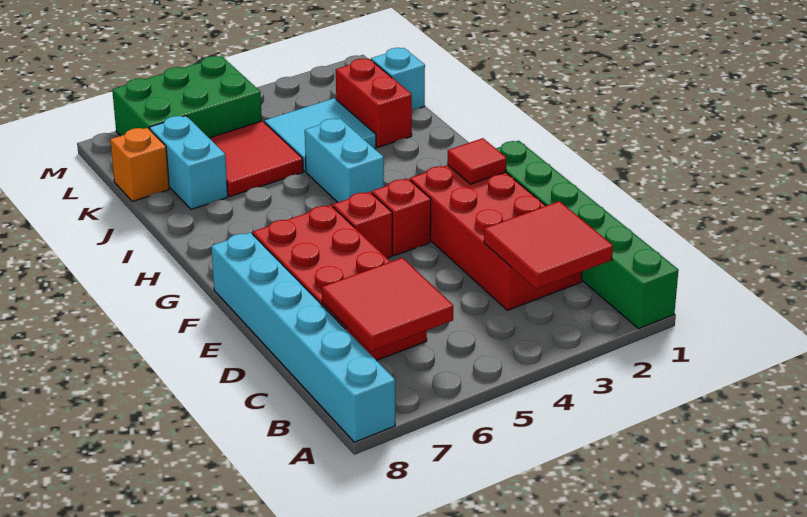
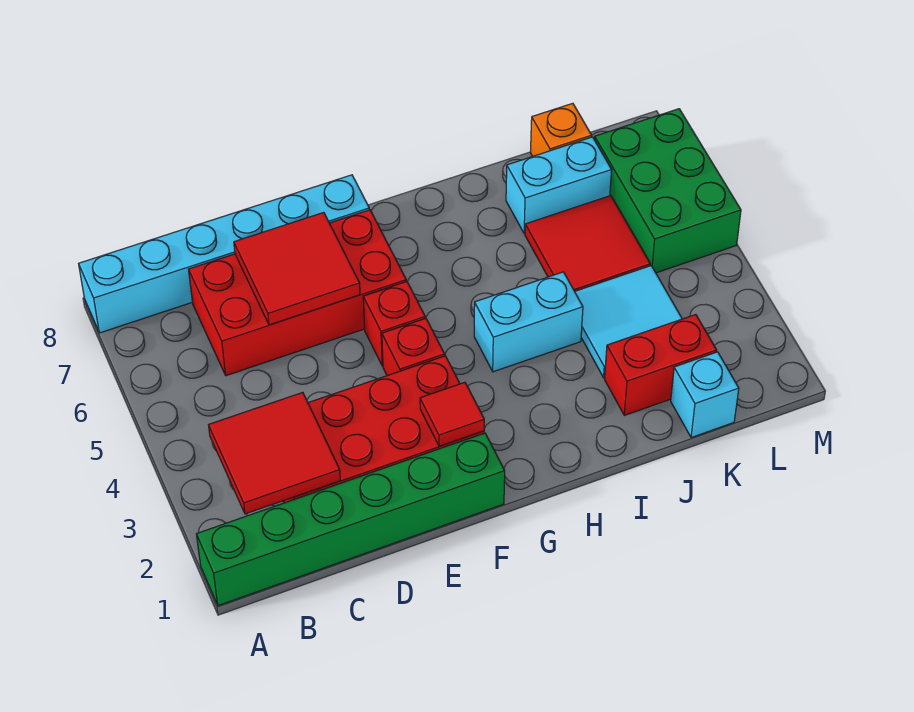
red tile B6:C7 level 2 -> red tile D6:E7 level 2

